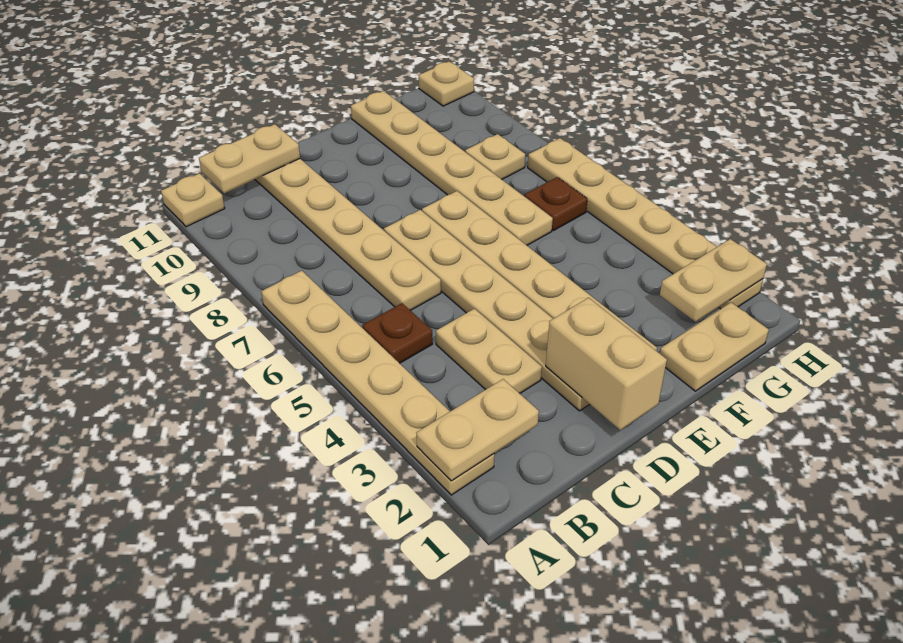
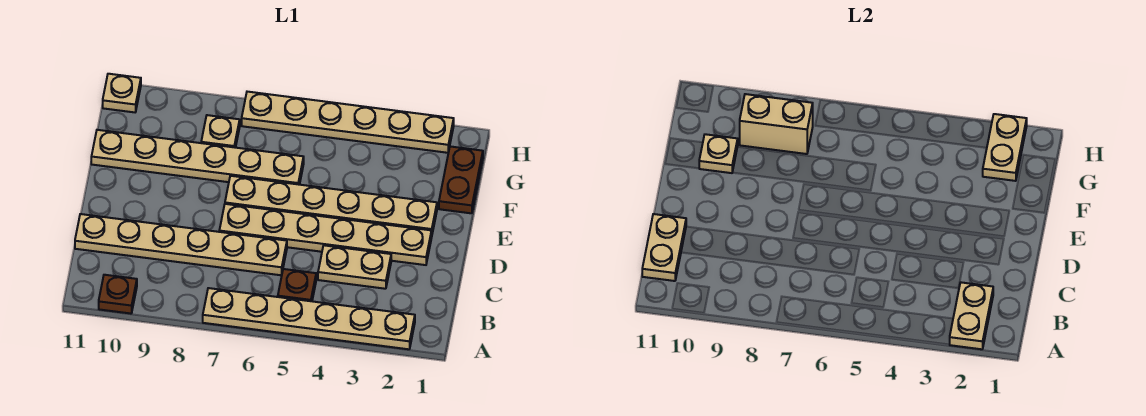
tan plate A11 level 1 -> tan plate F10 level 2
tan brick D1:D2 level 2 -> tan brick G8:G9 level 2
tan plate F1:G1 level 1 -> brown plate F1:G1 level 1
brown plate G6 level 1 -> brown plate A10 level 1

